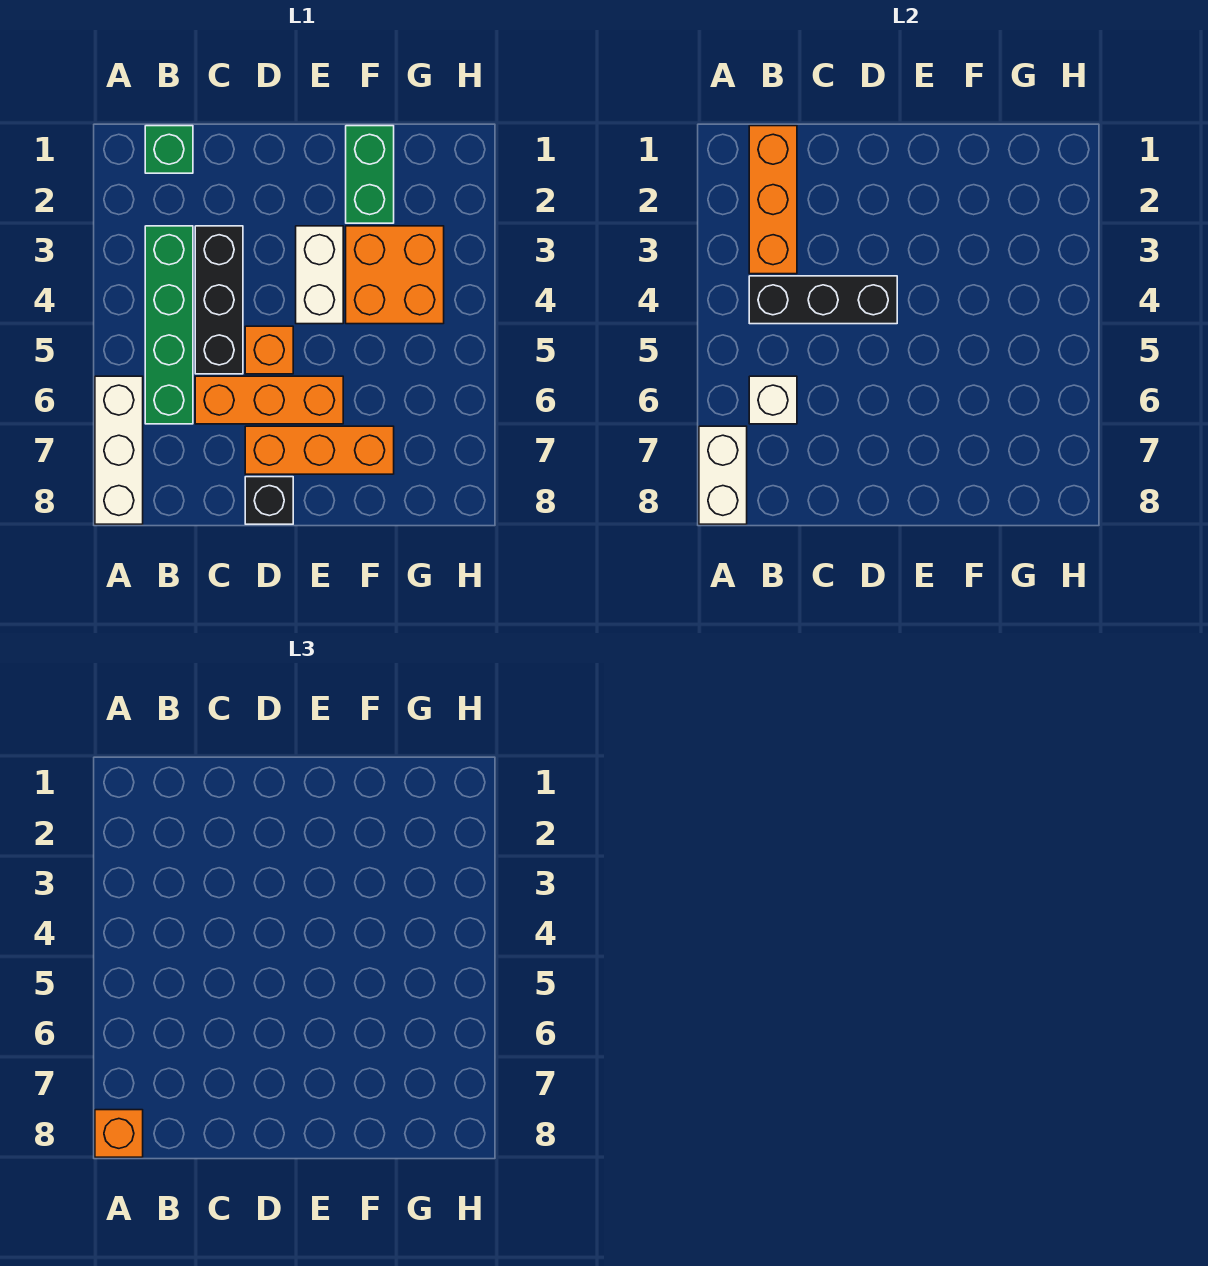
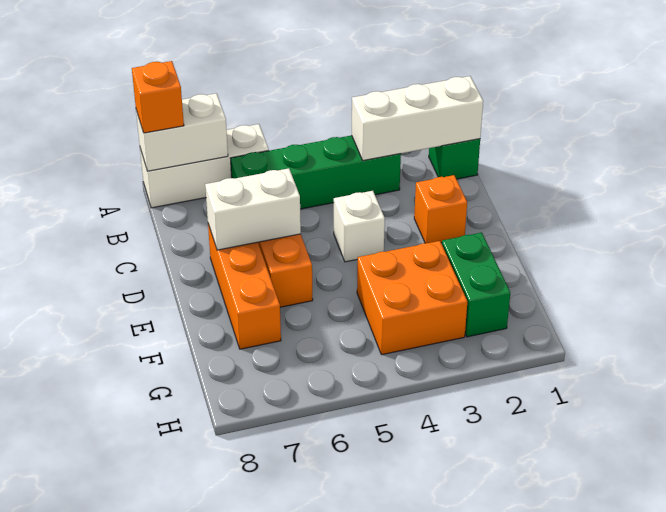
orange brick B1:B3 level 2 -> white brick B1:B3 level 2
black brick B4:D4 level 2 -> none
white brick B6 level 2 -> white brick D4 level 1
black brick C3:C5 level 1 -> none
orange brick D5 level 1 -> orange brick D2 level 1
black brick D8 level 1 -> none
white brick E3:E4 level 1 -> white brick D6:D7 level 2
green brick F1:F2 level 1 -> green brick F2:G2 level 1

